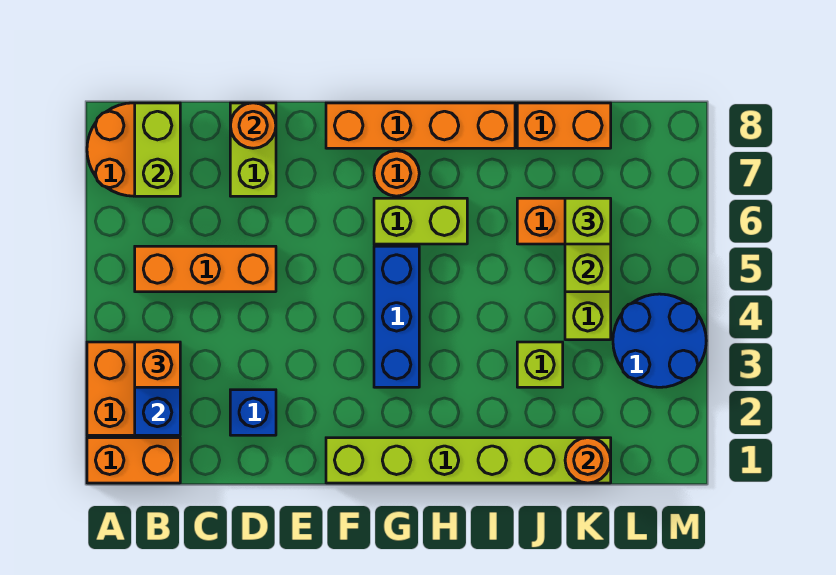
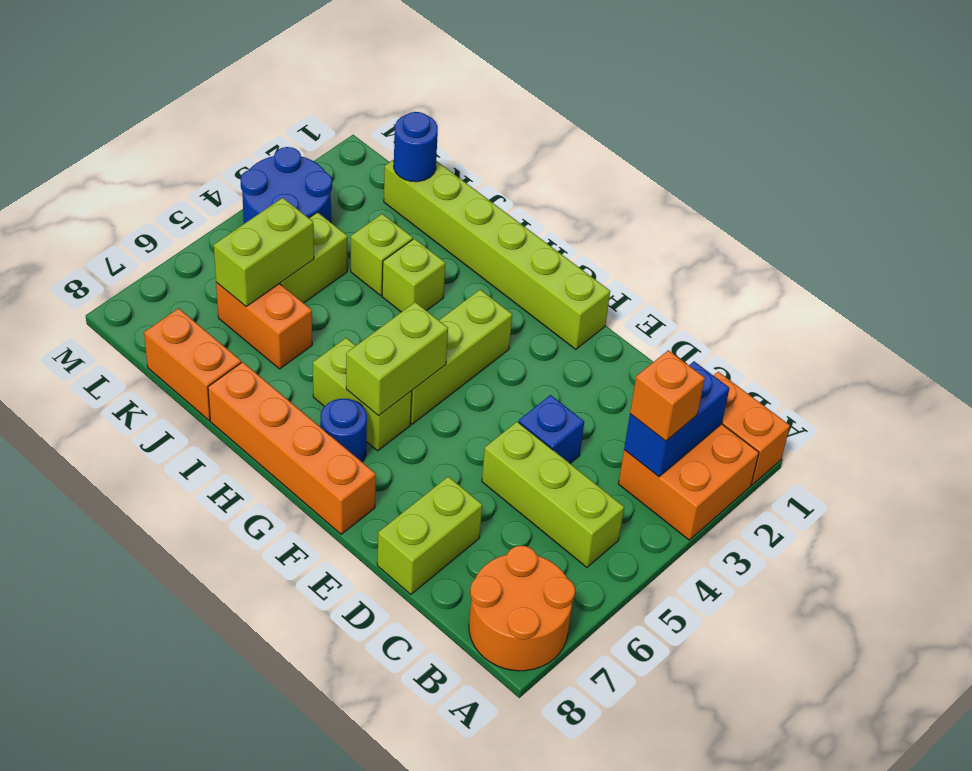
orange brick B5:D5 level 1 -> lime brick B5:D5 level 1
lime brick B7:B8 level 2 -> lime brick G5:G6 level 2
blue brick D2 level 1 -> blue brick D4 level 1
orange round brick D8 level 2 -> none
blue brick G3:G5 level 1 -> lime brick G3:G5 level 1
orange round brick G7 level 1 -> blue round brick G7 level 1
orange round brick K1 level 2 -> blue round brick K1 level 2
lime brick K6 level 3 -> lime brick I3 level 1

